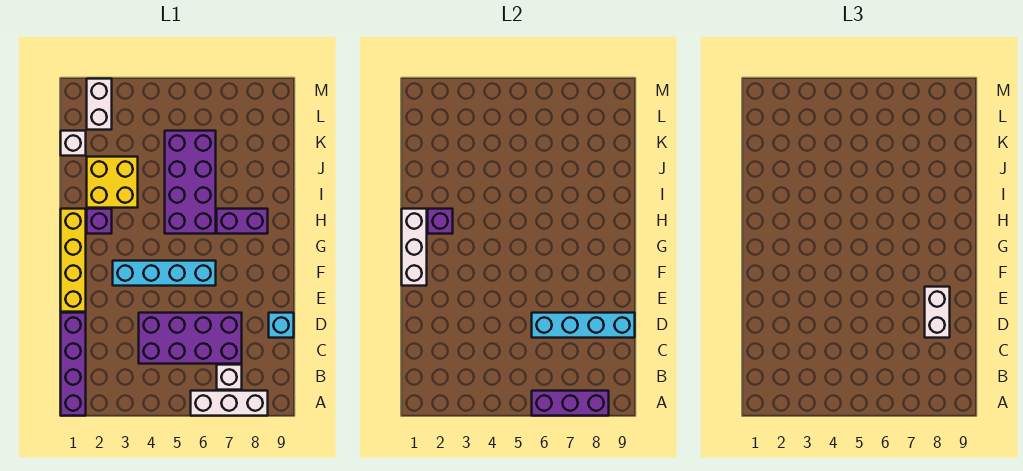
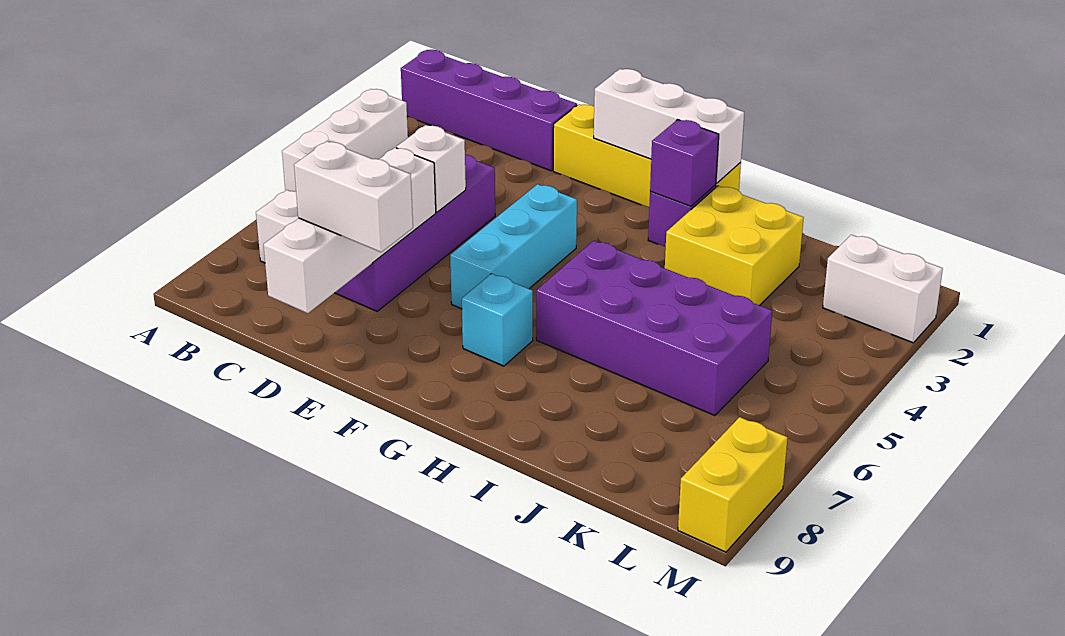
white brick A6:A8 level 1 -> white brick A3:A5 level 1
purple brick A6:A8 level 2 -> none
cyan brick D6:D9 level 2 -> white brick D6:D9 level 2
cyan brick D9 level 1 -> cyan brick G7 level 1
cyan brick F3:F6 level 1 -> cyan brick F4:F6 level 1
purple brick H7:H8 level 1 -> none
white brick K1 level 1 -> white brick D5 level 2
none -> yellow brick M8:M9 level 1

